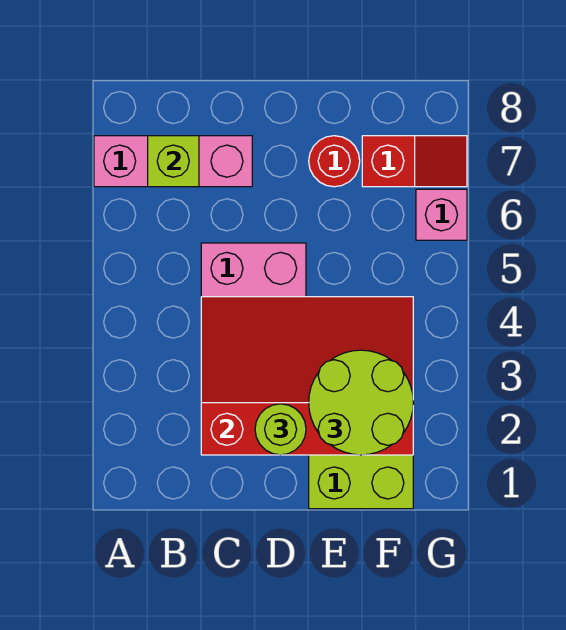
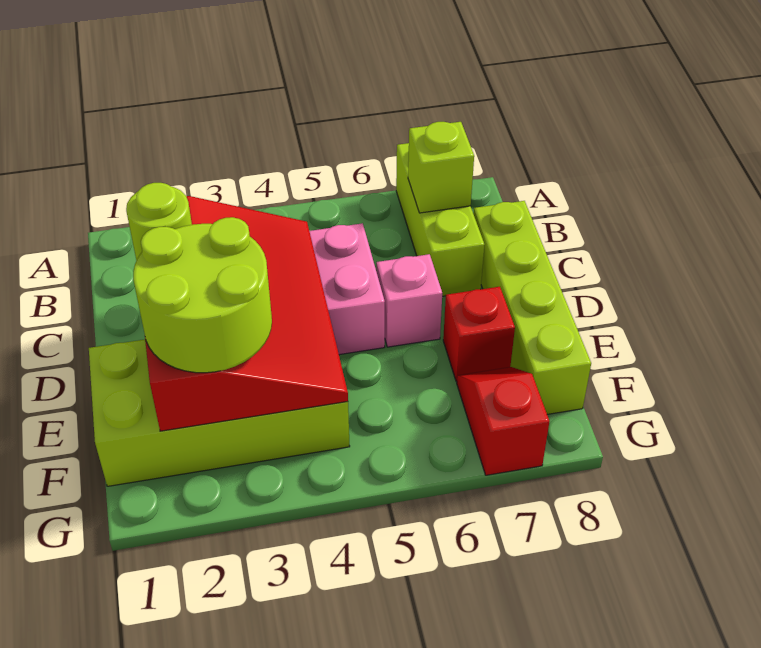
pink brick A7:C7 level 1 -> lime brick A7:C7 level 1
none -> lime brick C8:F8 level 1
red round brick E7 level 1 -> red brick E7 level 1
red slope F7:G7 level 1 top F -> red slope F7:G7 level 1 top G
pink brick G6 level 1 -> pink brick D6 level 1

